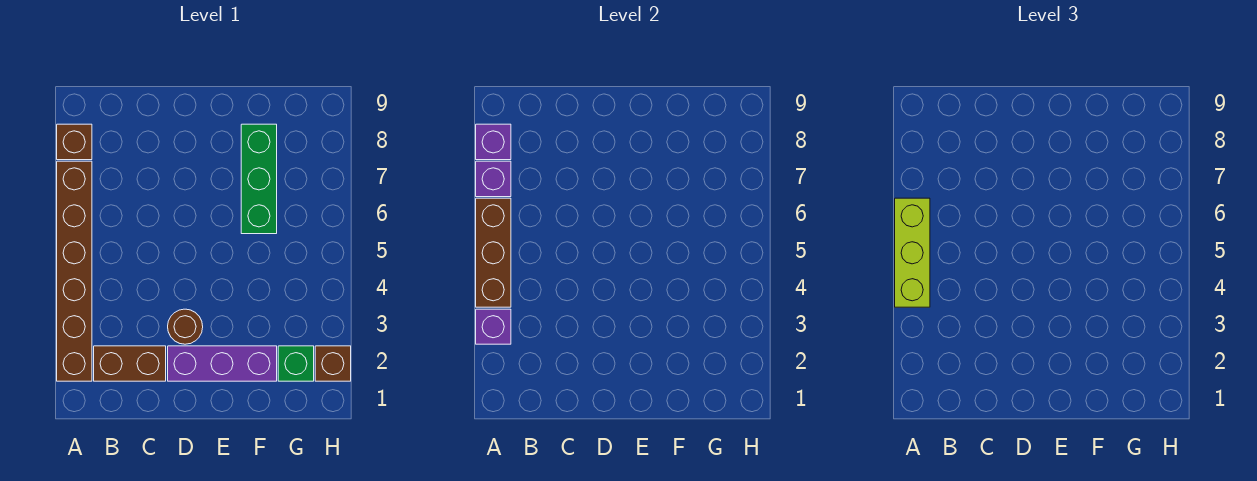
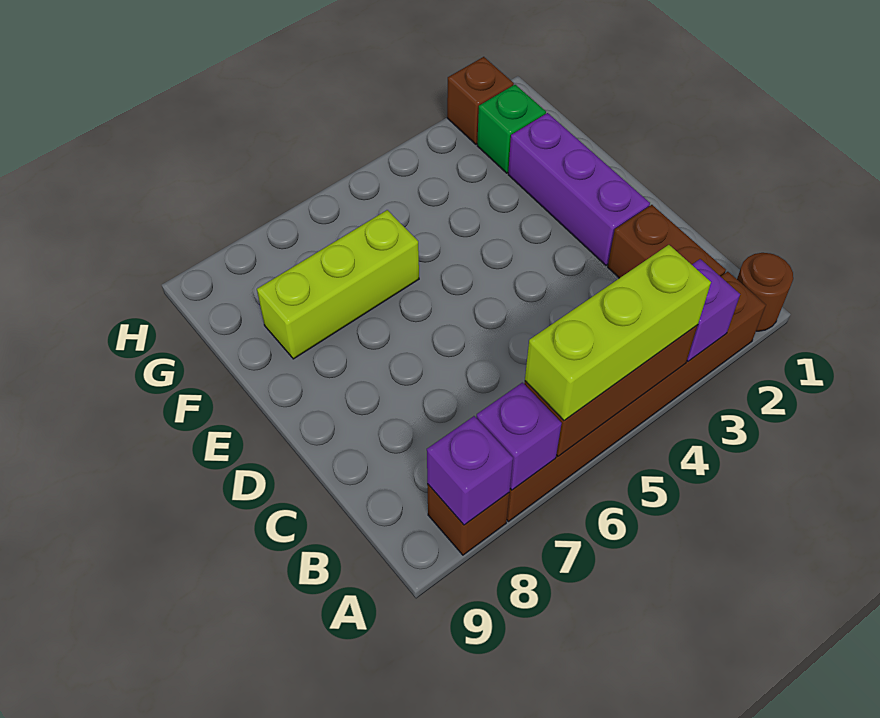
brown round brick D3 level 1 -> brown round brick A1 level 1
green brick F6:F8 level 1 -> lime brick F6:F8 level 1

